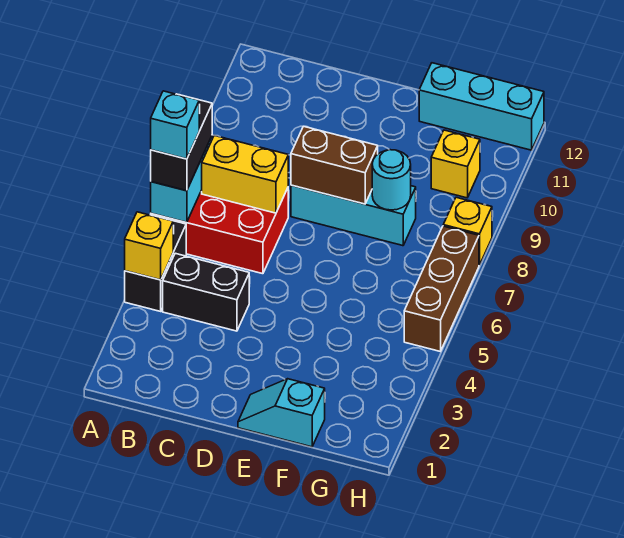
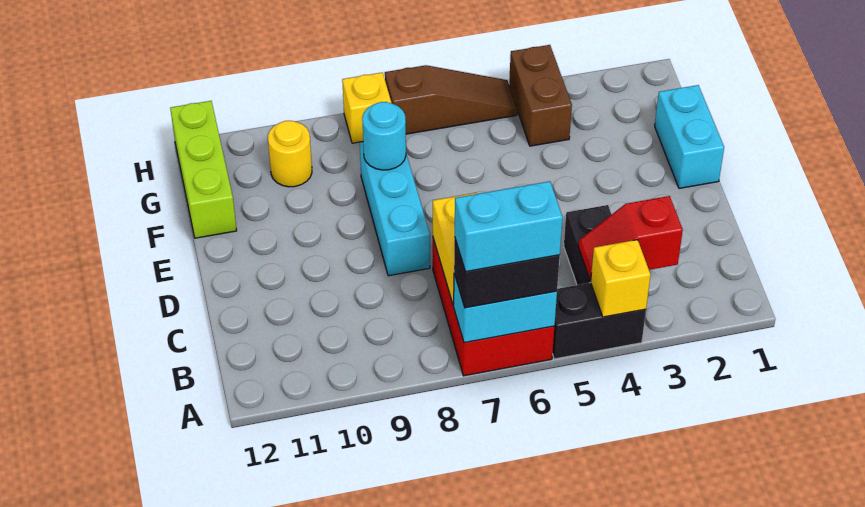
cyan brick A6 level 4 -> cyan brick A6:A7 level 4
none -> red slope B3:B4 level 2 top 3
brown brick D8:E8 level 2 -> brown brick G4:H4 level 1
cyan slope E1:F1 level 1 top F -> cyan brick E1:F1 level 1
cyan brick F12:H12 level 1 -> lime brick F12:H12 level 1
yellow brick G10 level 1 -> yellow round brick G10 level 1
brown brick H5:H7 level 1 -> brown slope H5:H7 level 1 top 7

